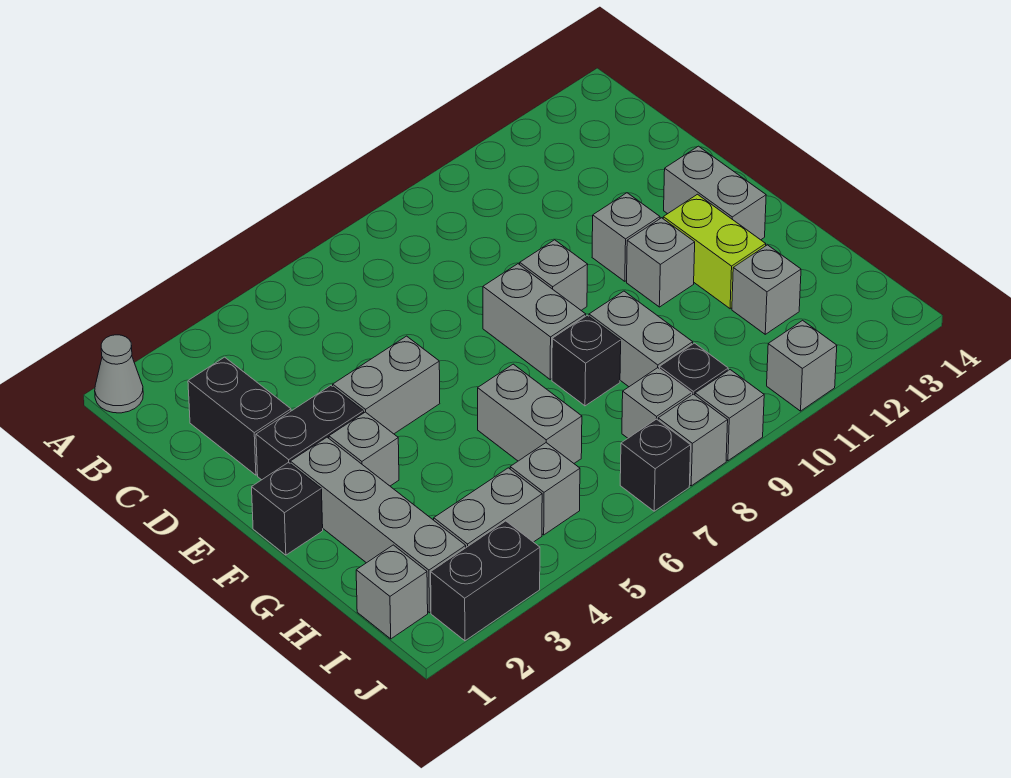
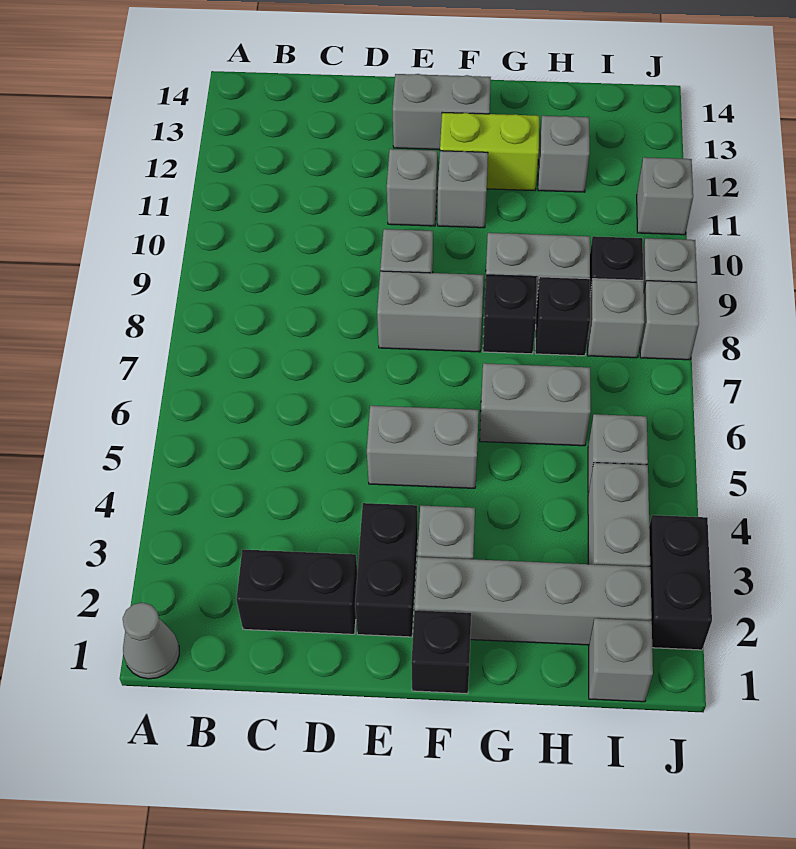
grey brick E4:E5 level 1 -> grey brick E5:F5 level 1
black brick J7 level 1 -> black brick H8 level 1

